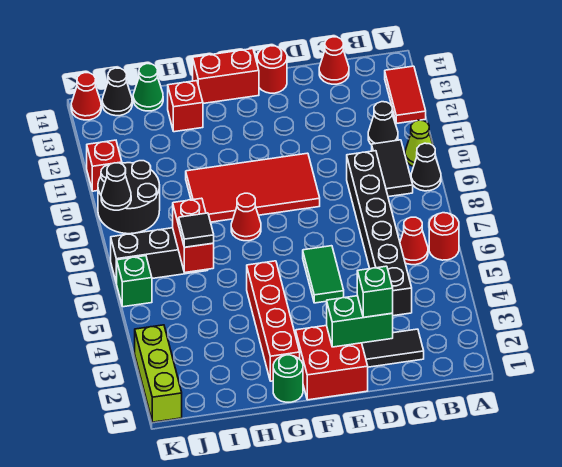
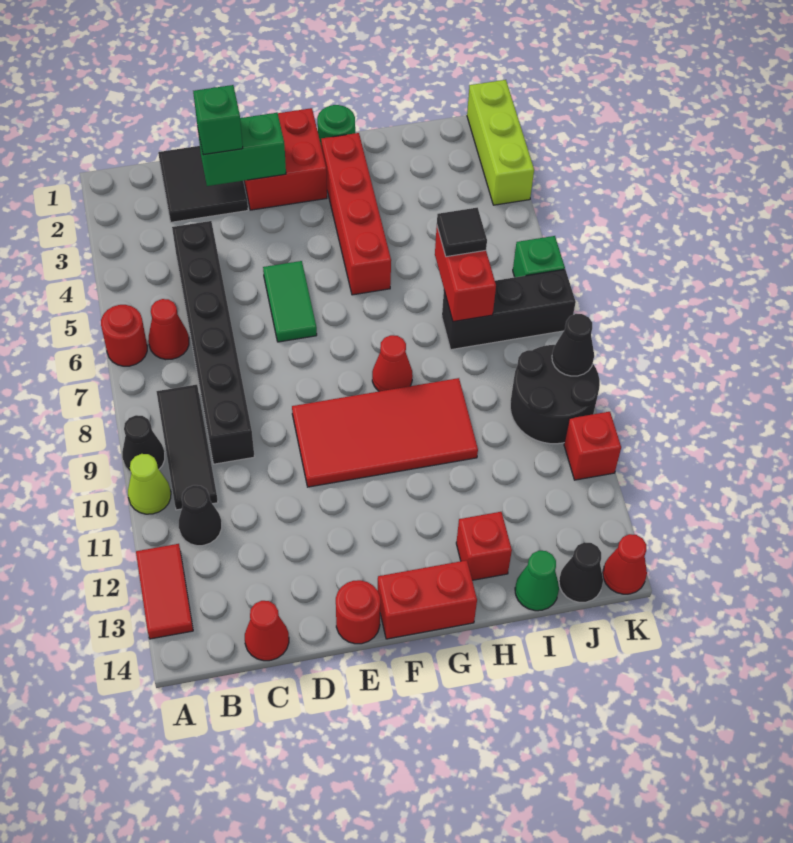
black tile B9:B10 level 1 -> black tile B8:B10 level 1
black tile C2:D2 level 1 -> black tile C1:D2 level 1

